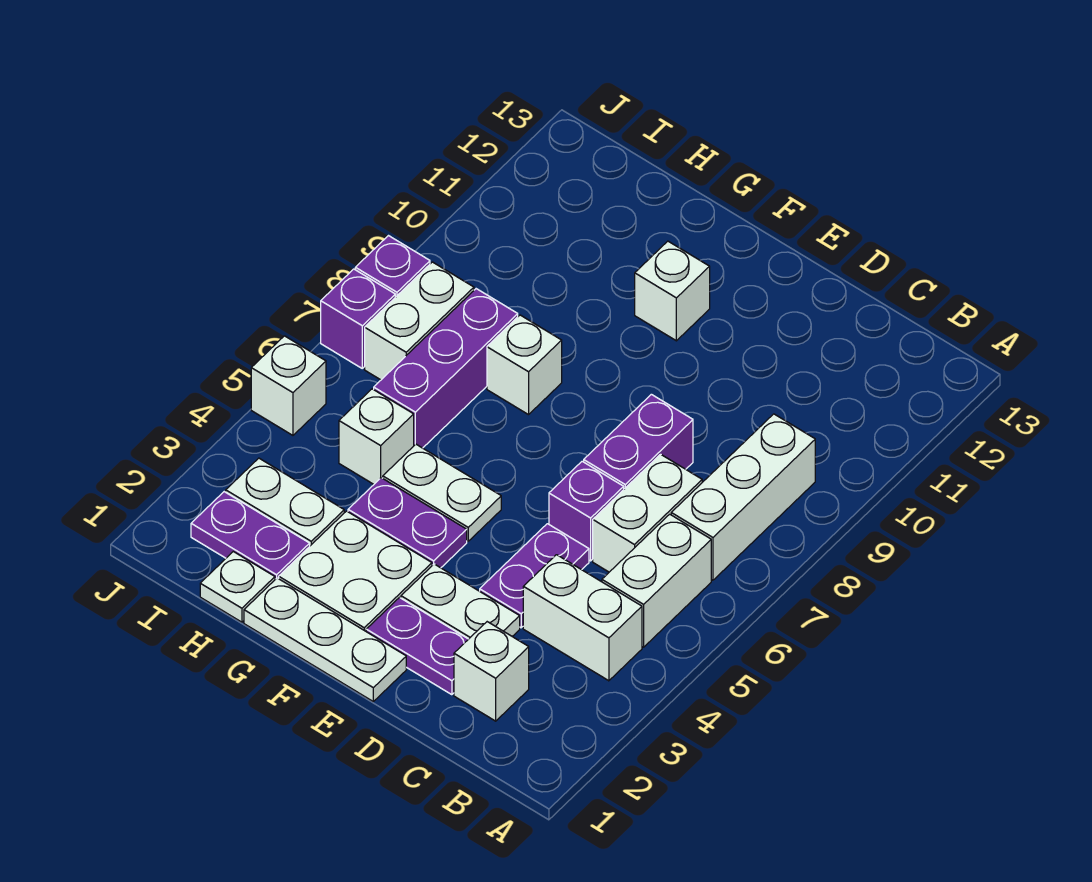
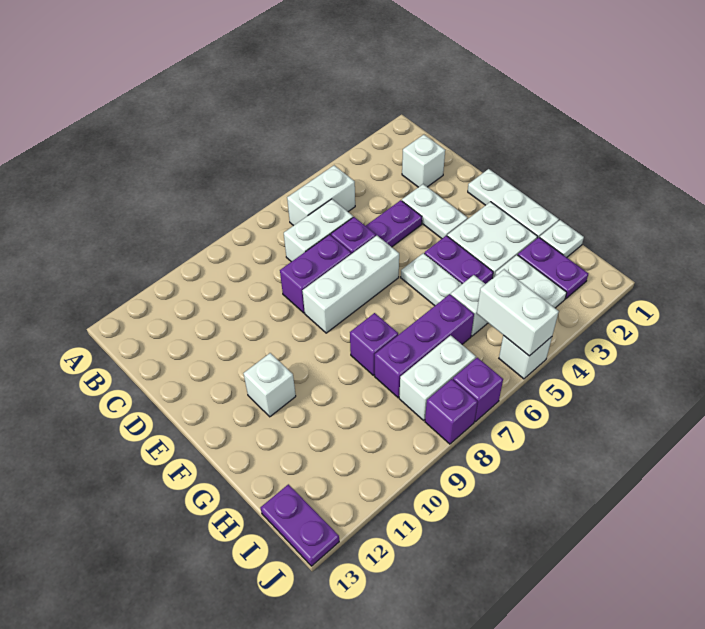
white brick B4:C4 level 1 -> white brick I5:J5 level 2
white brick B7:B9 level 1 -> white brick E6:E8 level 1
purple plate D2:E2 level 1 -> purple plate I13:J13 level 1
white brick G8 level 1 -> purple brick G8 level 1

